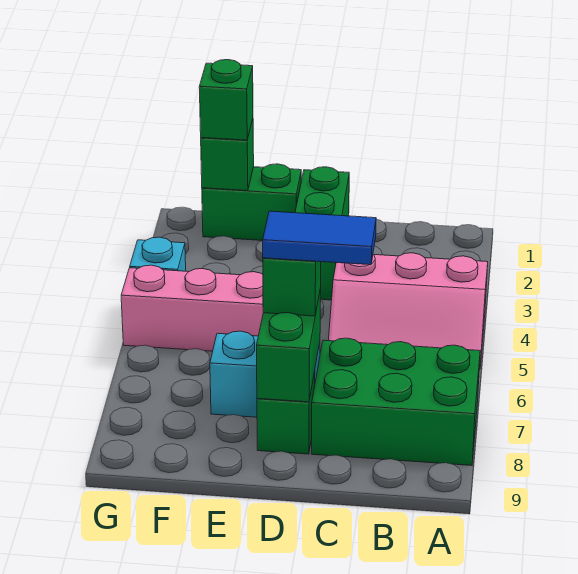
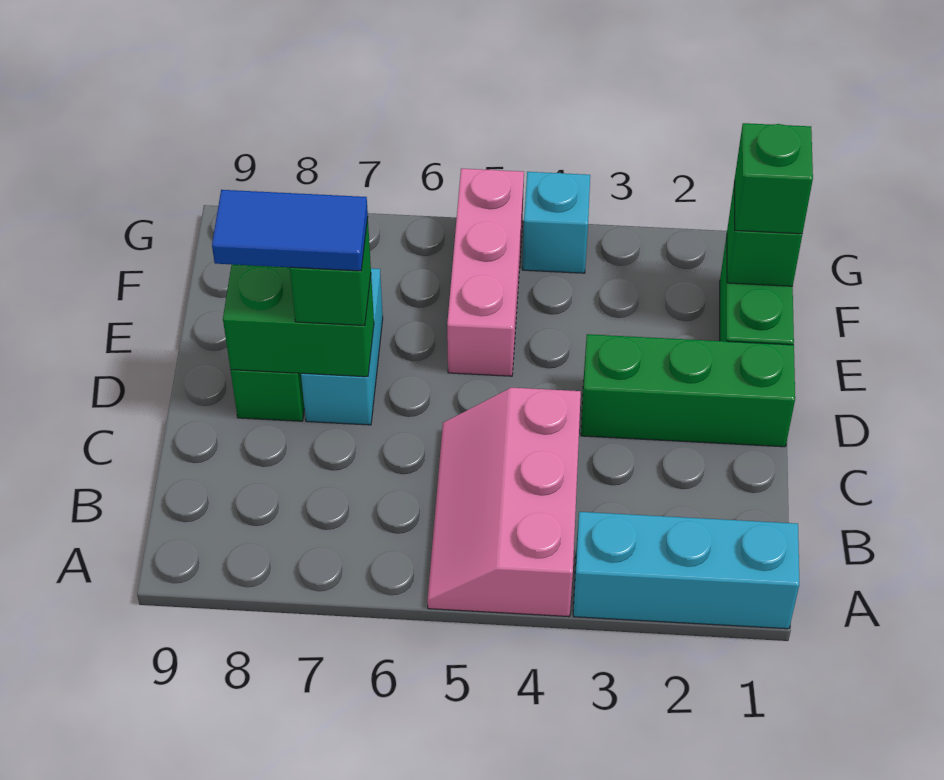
none -> cyan brick A1:A3 level 1
green brick A7:C8 level 1 -> none
blue tile C7:D7 level 4 -> blue tile D7:D8 level 4

